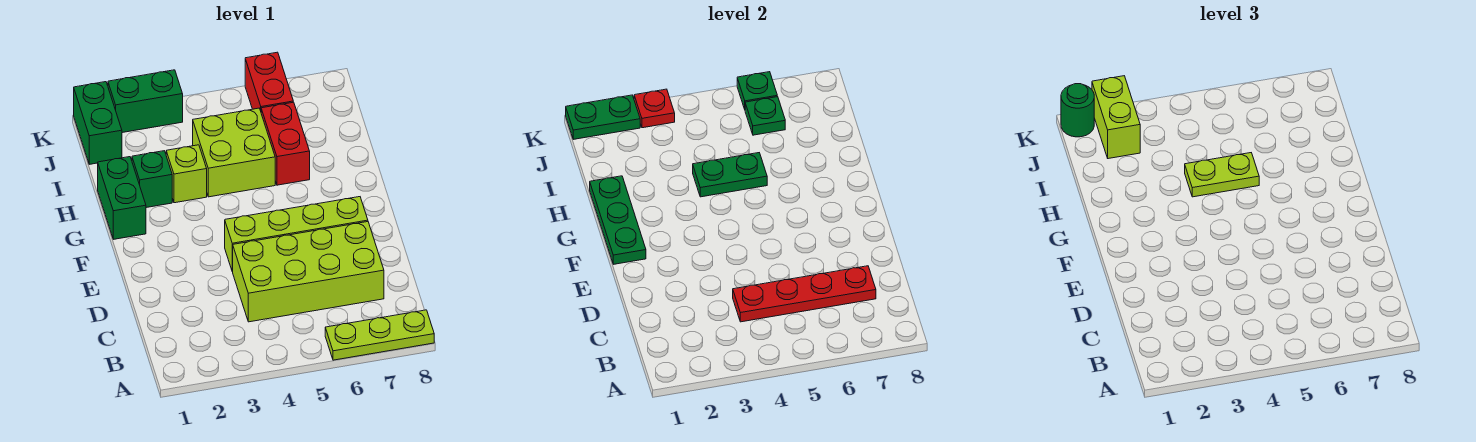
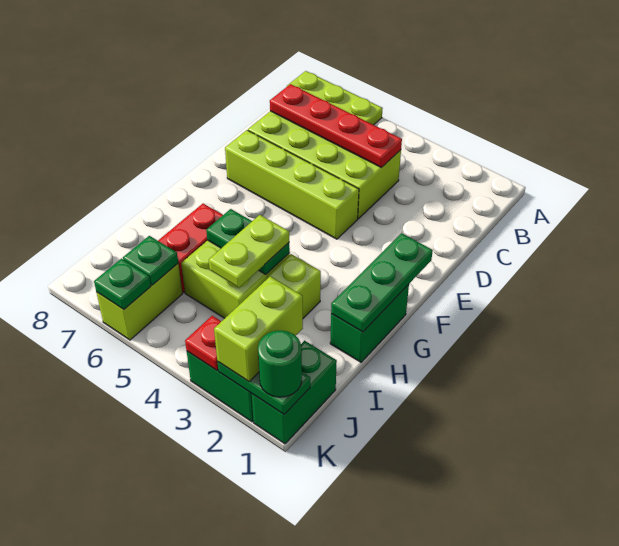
green brick H2 level 1 -> none
lime plate H4:H5 level 3 -> lime plate H4:I4 level 3
red brick J6:K6 level 1 -> lime brick J6:K6 level 1

